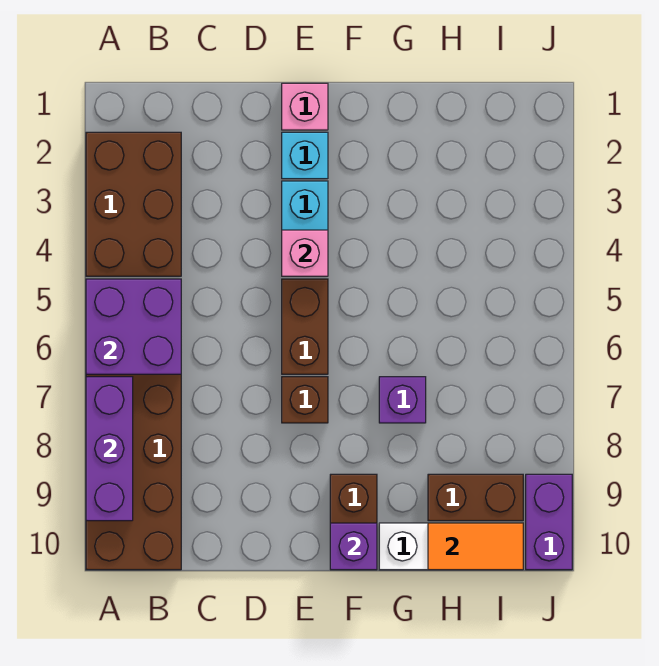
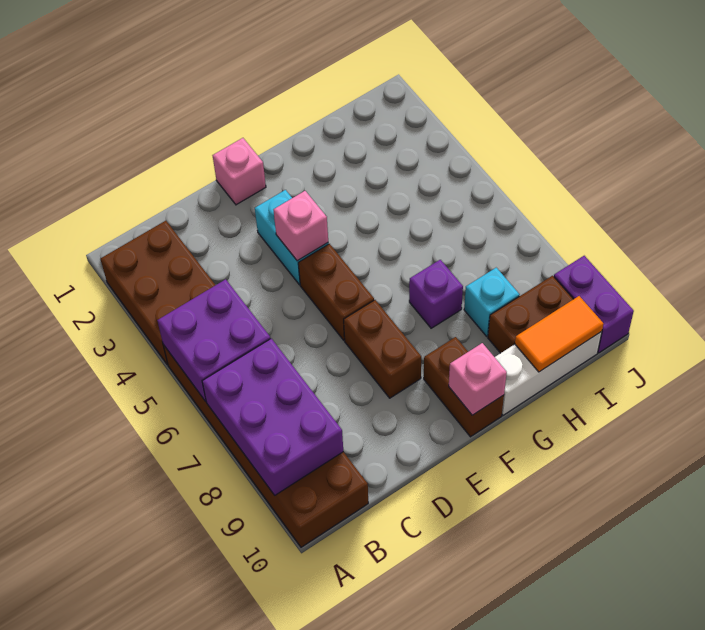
purple brick A7:A9 level 2 -> purple brick A7:B9 level 2
cyan brick E2 level 1 -> cyan brick H8 level 1
brown brick E7 level 1 -> brown brick E7:E8 level 1
purple brick F10 level 2 -> pink brick F10 level 2

